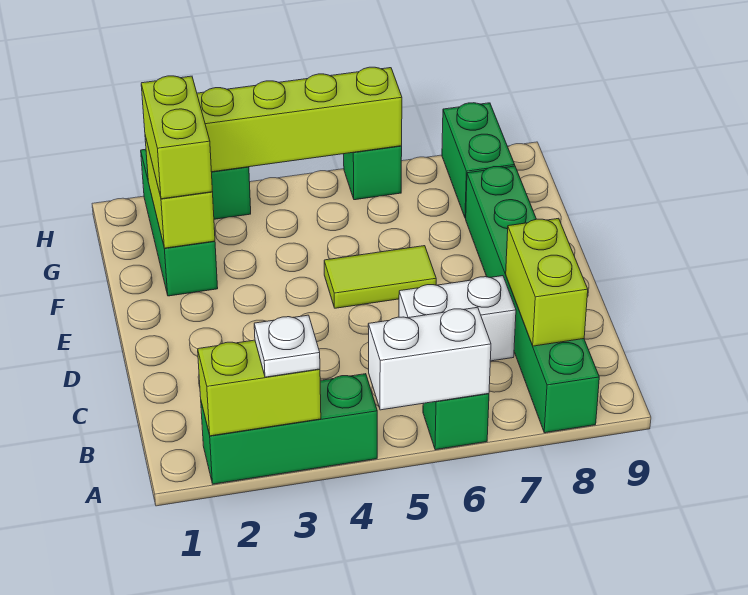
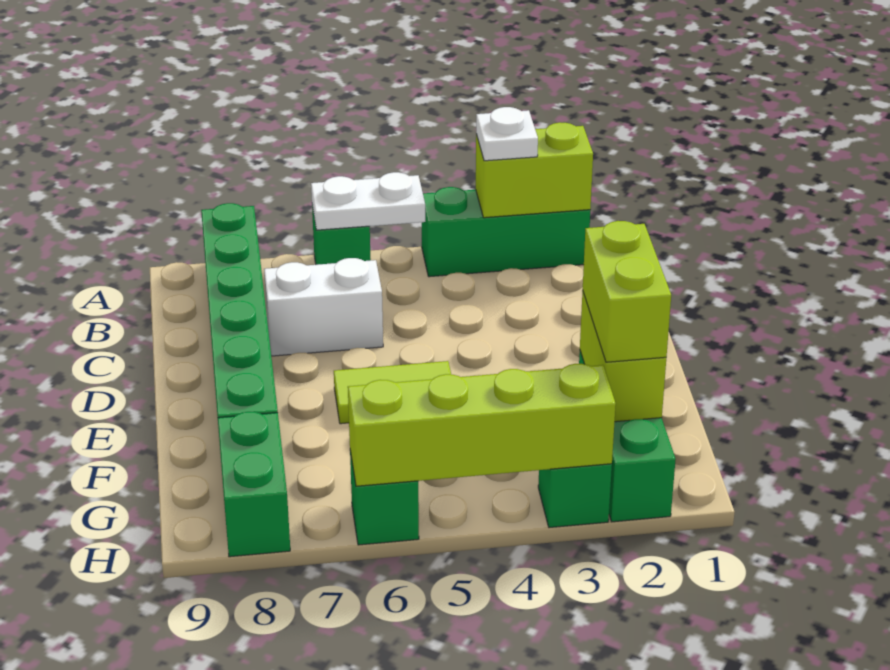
white brick A5:A6 level 2 -> white plate A5:A6 level 2
lime brick B8:C8 level 2 -> none

